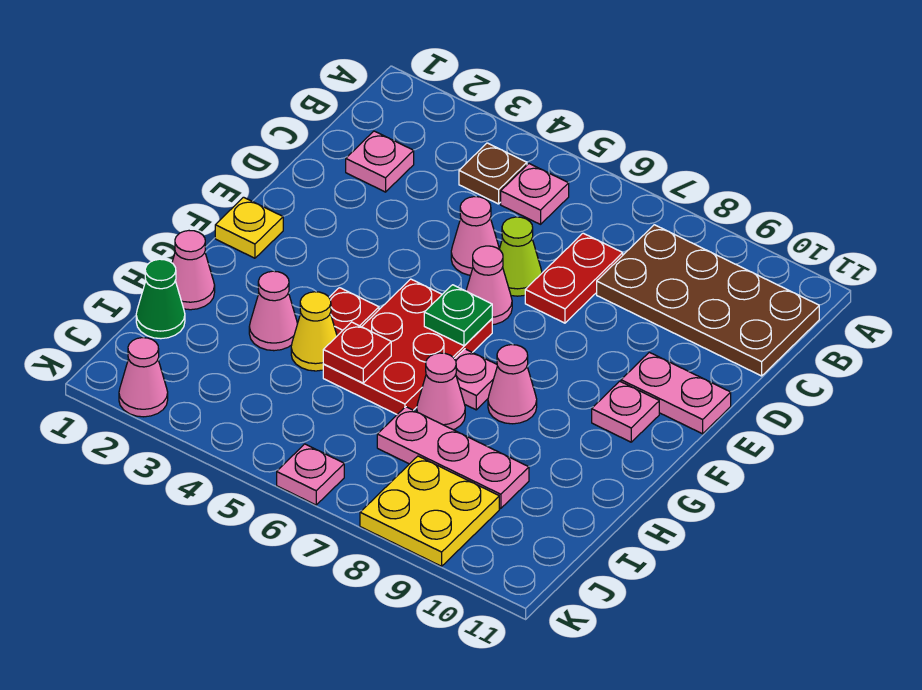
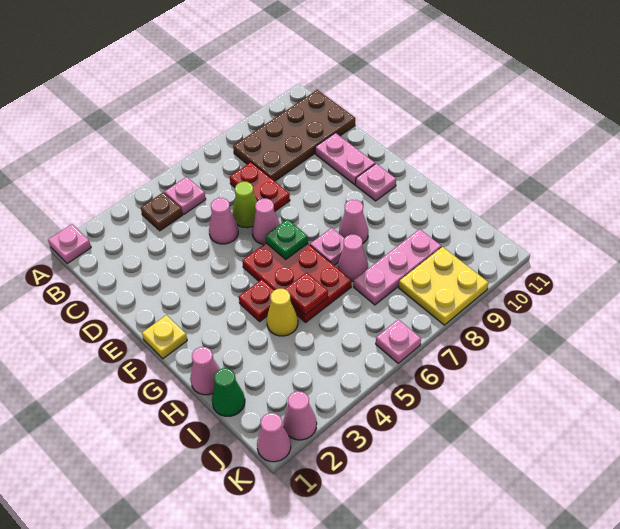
pink plate C2 level 1 -> pink plate A1 level 1
pink plate E10:E11 level 1 -> pink plate D10:E10 level 1
pink cone H3 level 1 -> pink cone K1 level 1

